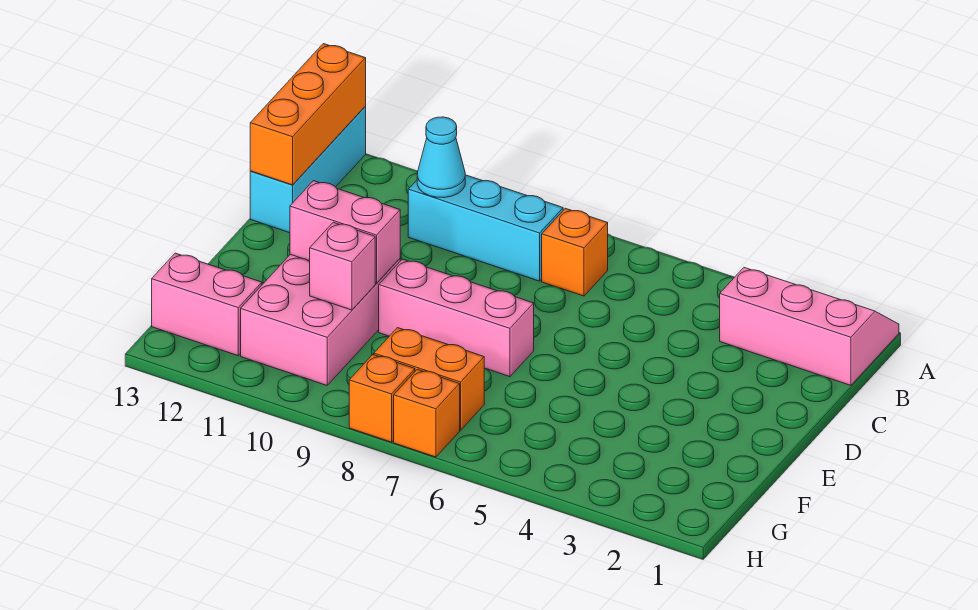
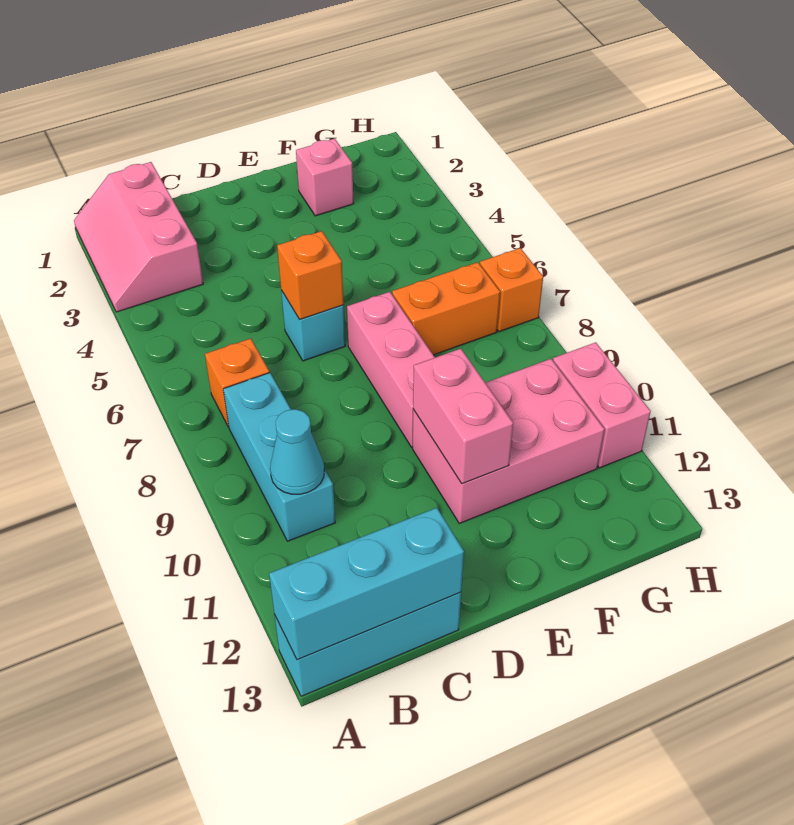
orange brick A13:C13 level 2 -> cyan brick A13:C13 level 2
none -> cyan brick D6 level 1
pink brick F10 level 2 -> pink brick F2 level 1
orange brick G7:G8 level 1 -> orange brick F7:G7 level 1
pink brick G12:G13 level 1 -> pink brick H10:H11 level 1
orange brick H8 level 1 -> orange brick D6 level 2

